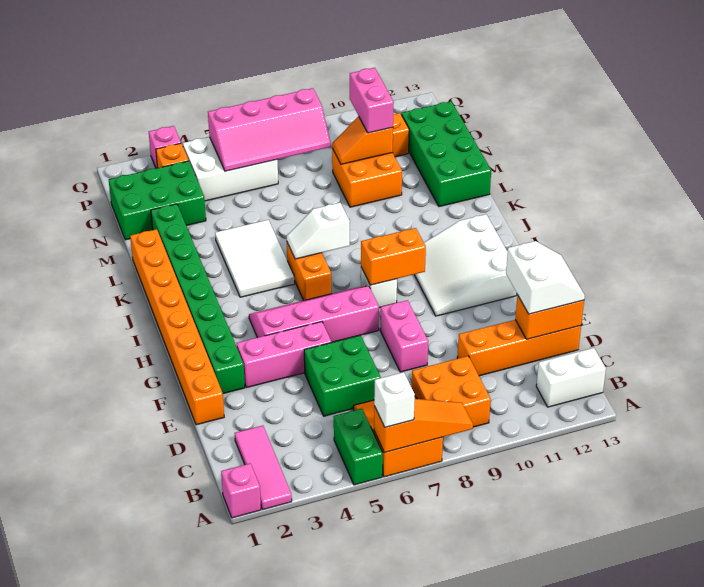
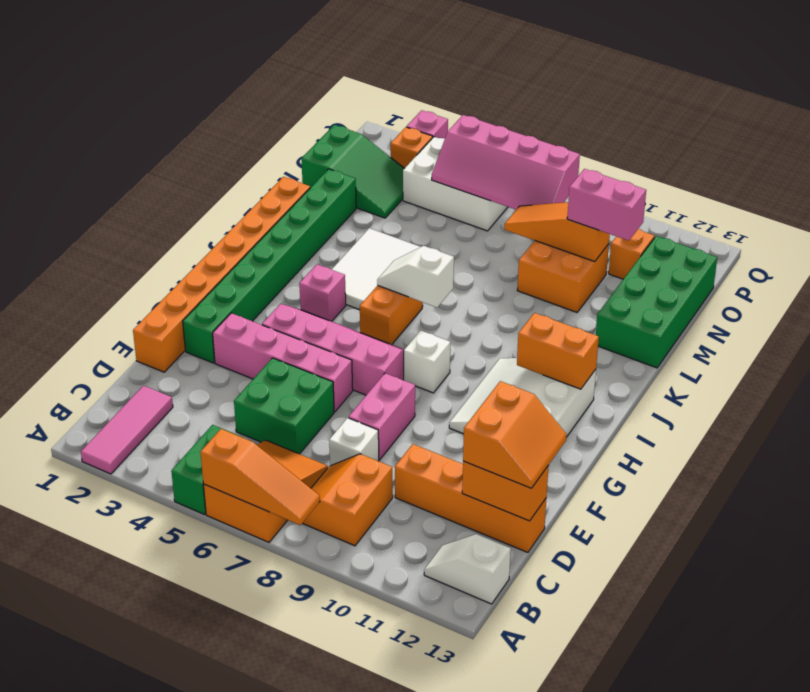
pink brick A1 level 1 -> pink brick I4 level 1
white brick A6 level 3 -> white brick D8 level 1
orange brick B8:C9 level 1 -> orange slope B8:C9 level 1 top 9
white brick B12:B13 level 1 -> white slope B12:B13 level 1 top 13
white slope D12:E13 level 3 top 12 -> orange slope D12:E13 level 3 top 12
pink brick F3:F5 level 1 -> pink brick F3:F6 level 1
orange brick H8:H9 level 2 -> orange brick I11:I12 level 2
green brick N1:O3 level 1 -> green slope N1:O3 level 1 top 1
orange slope N9:N10 level 2 top 10 -> orange slope N8:N10 level 2 top 10
pink brick N10:O10 level 3 -> pink brick N10:N11 level 3

